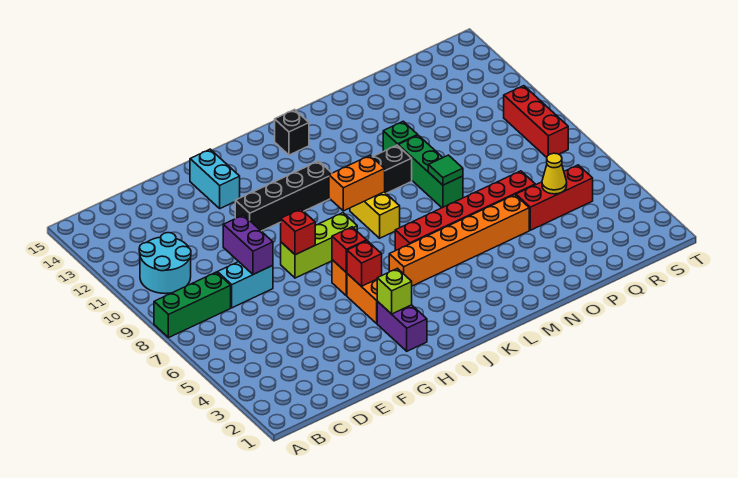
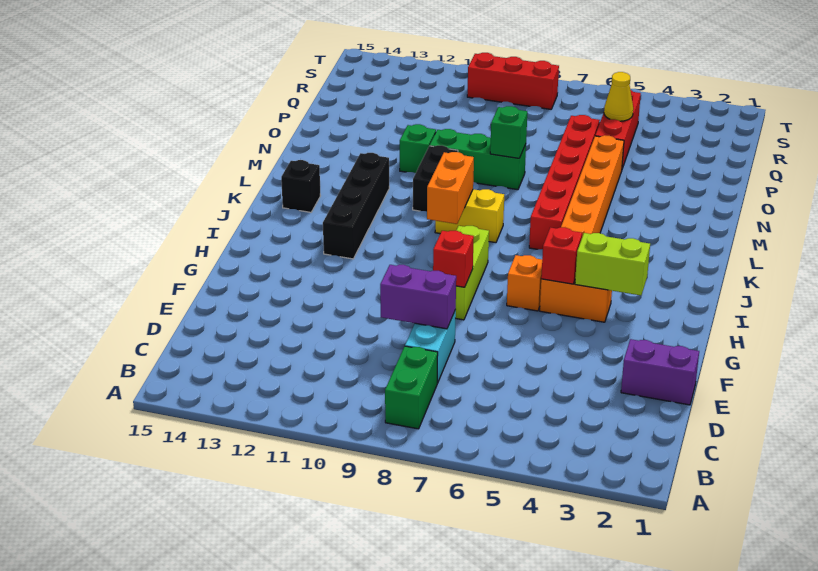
green brick A8:C8 level 1 -> green brick B8:C8 level 1
cyan round brick B10:C11 level 1 -> none
black brick G11:J11 level 1 -> black brick I12:L12 level 1
cyan brick G13:G14 level 1 -> none
purple brick H2:H3 level 1 -> purple brick E1:E2 level 1
lime brick H3 level 2 -> lime brick H3:H4 level 2
red brick H6 level 2 -> none
green tile N8 level 2 -> green brick N8 level 2

